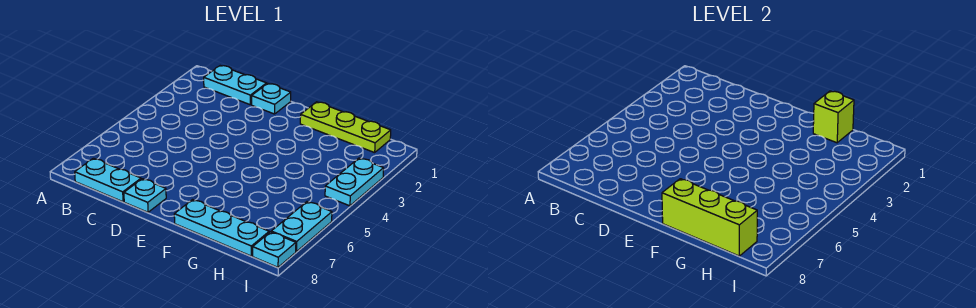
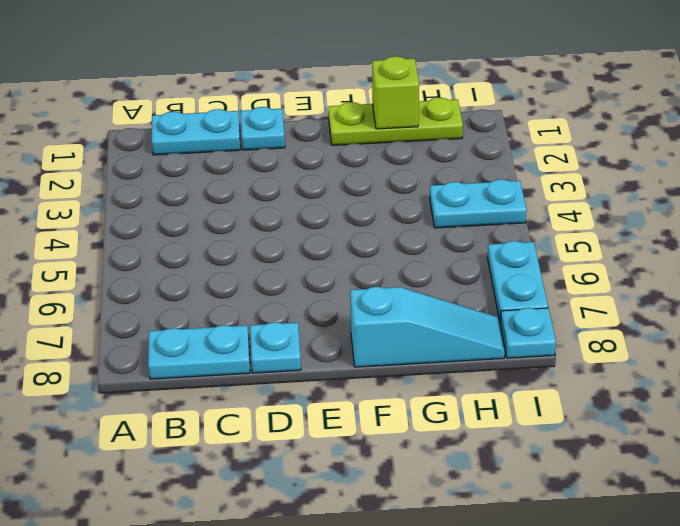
cyan plate F8:H8 level 1 -> cyan slope F8:H8 level 1 top F
lime brick F8:H8 level 2 -> none
cyan plate I3:I4 level 1 -> cyan plate H4:I4 level 1

